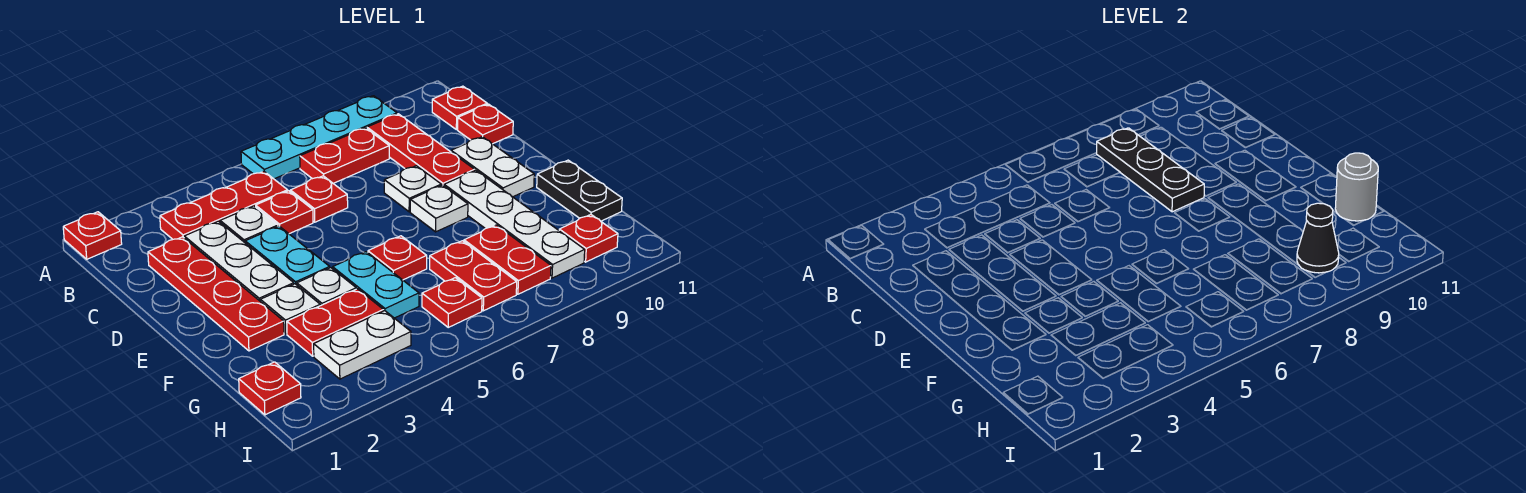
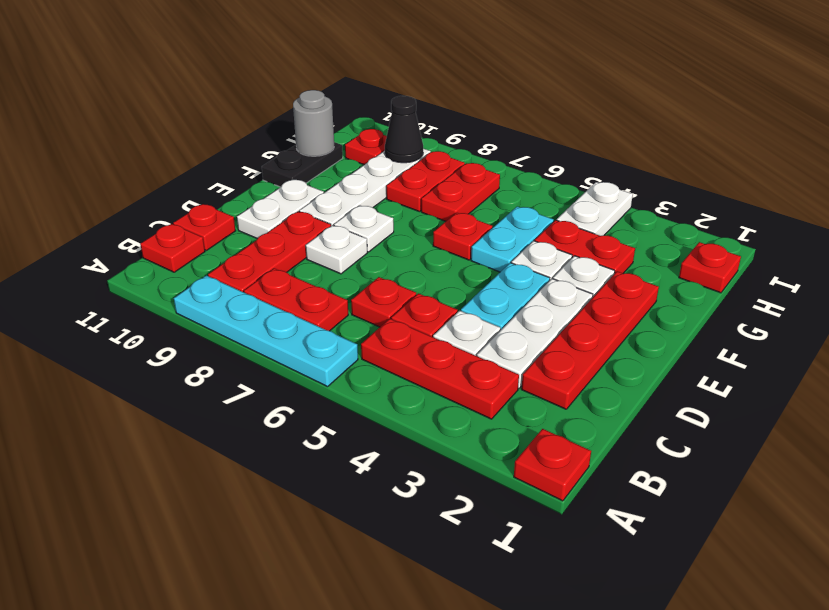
black plate B8:D8 level 2 -> none
white plate H3:H4 level 1 -> white plate H4:I4 level 1
red plate H6 level 1 -> none

